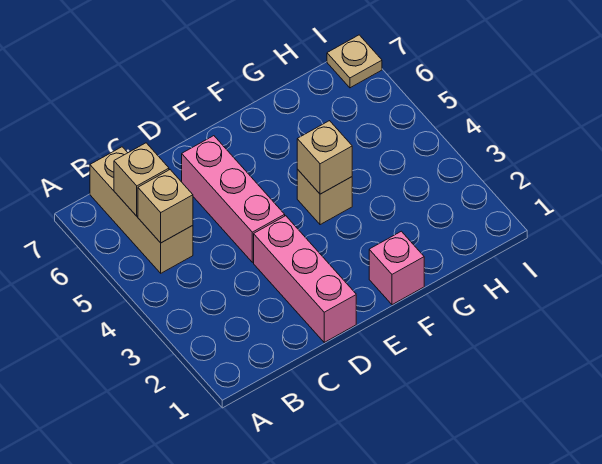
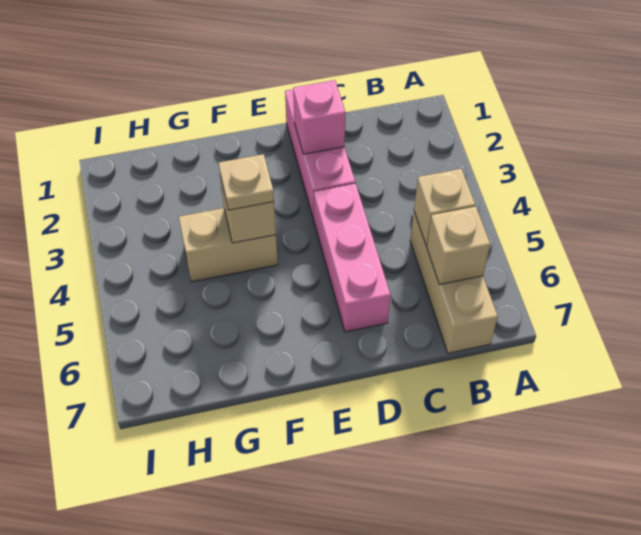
pink brick F1 level 1 -> pink brick D2 level 2
tan brick F4 level 1 -> tan brick F4:G4 level 1
tan plate I7 level 1 -> tan plate F4 level 3

